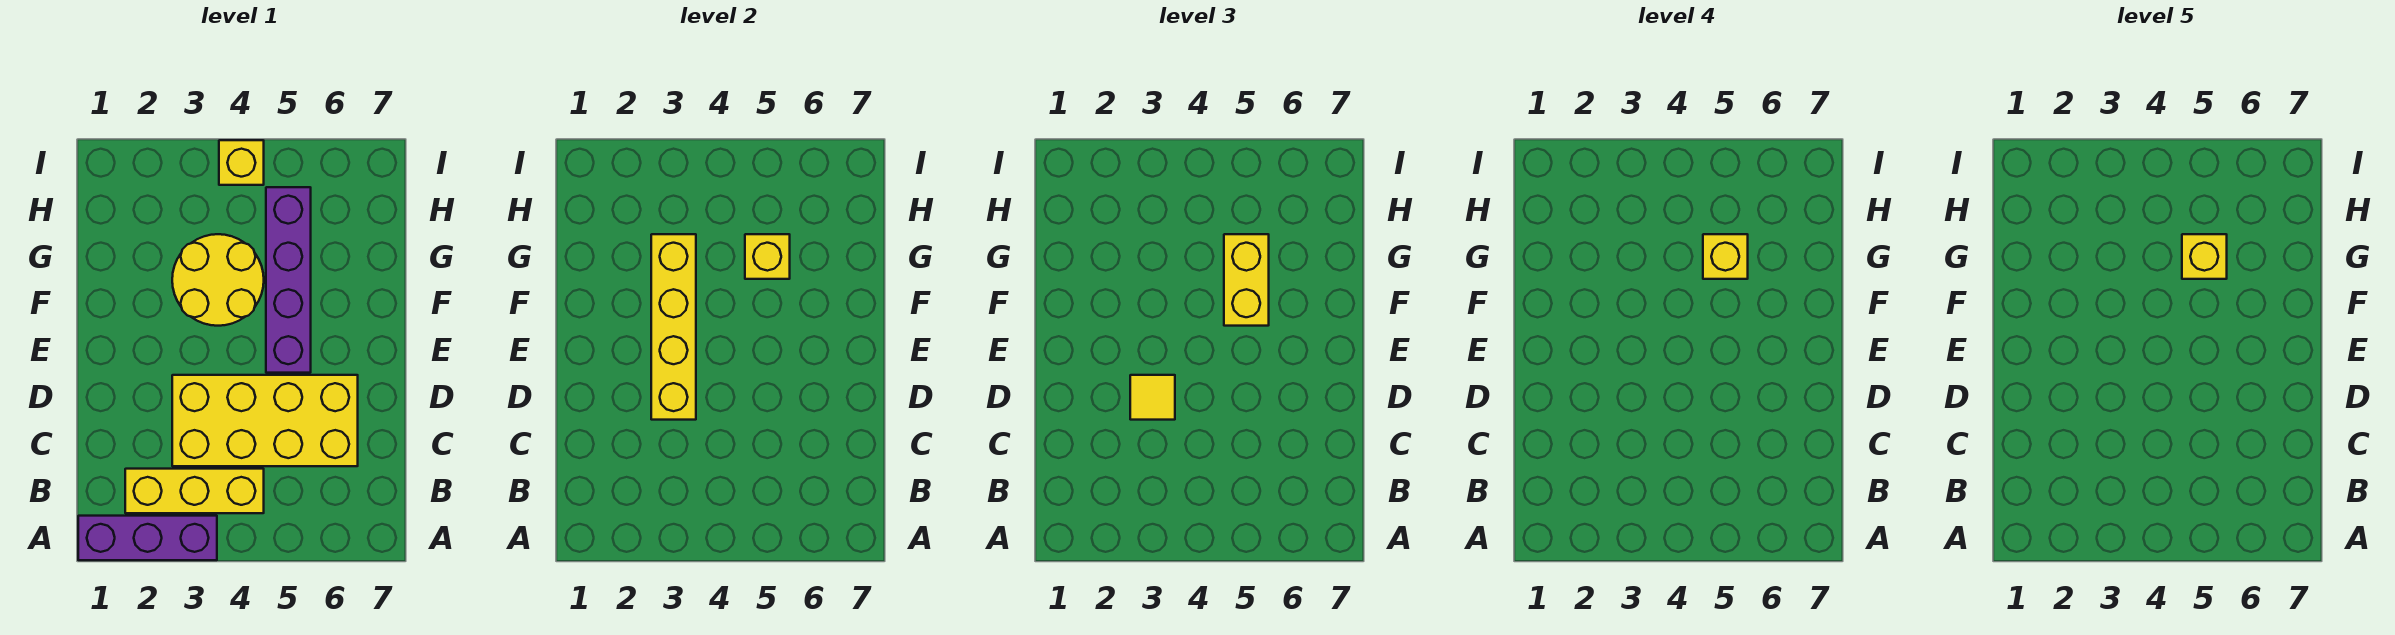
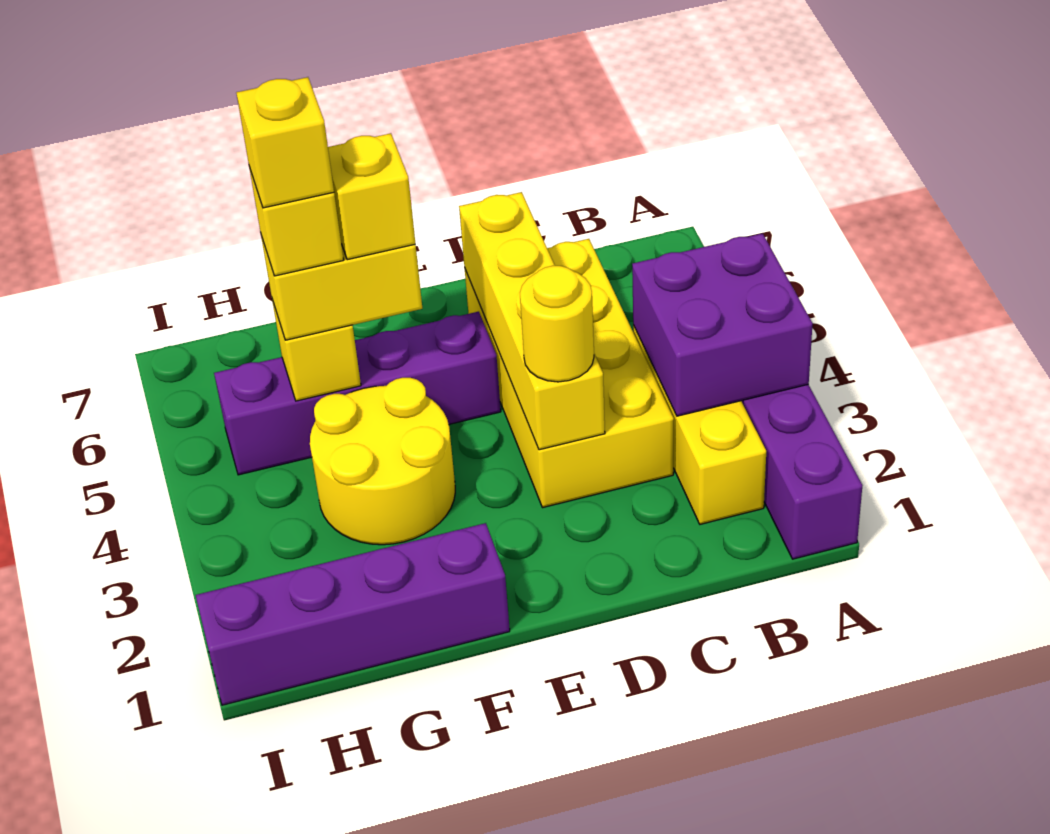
none -> purple brick A3:B4 level 2
yellow brick D3:G3 level 2 -> yellow brick D3:D6 level 2
yellow tile D3 level 3 -> yellow round brick D3 level 3
none -> purple brick F1:I1 level 1
yellow brick I4 level 1 -> yellow brick F5 level 4

